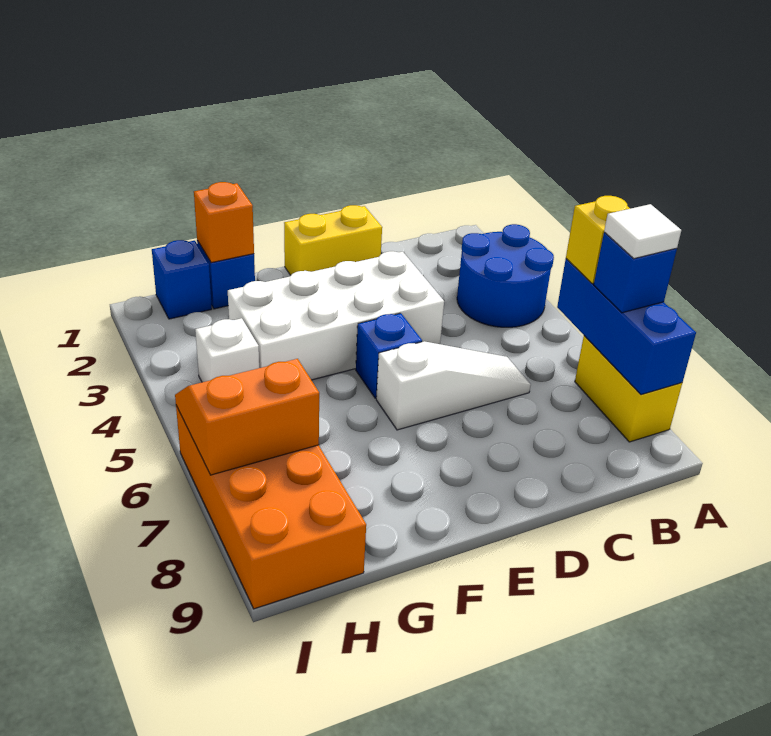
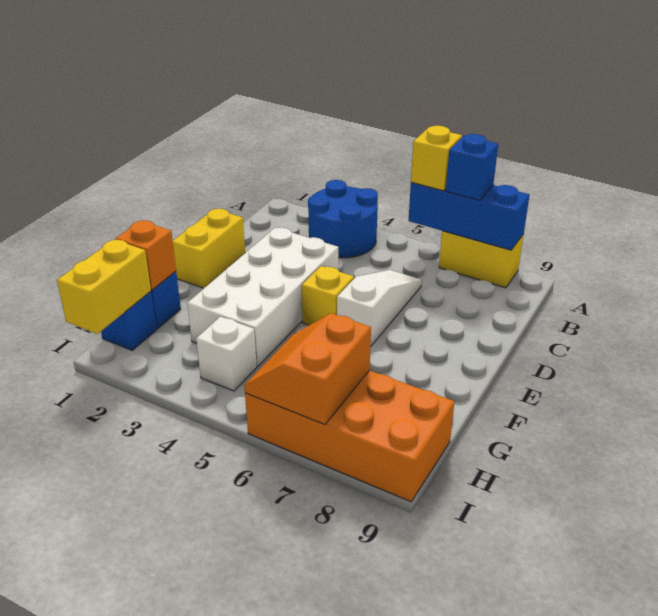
white tile A7 level 4 -> none
blue brick E5 level 1 -> yellow brick E5 level 1
none -> yellow brick H1:I1 level 2

